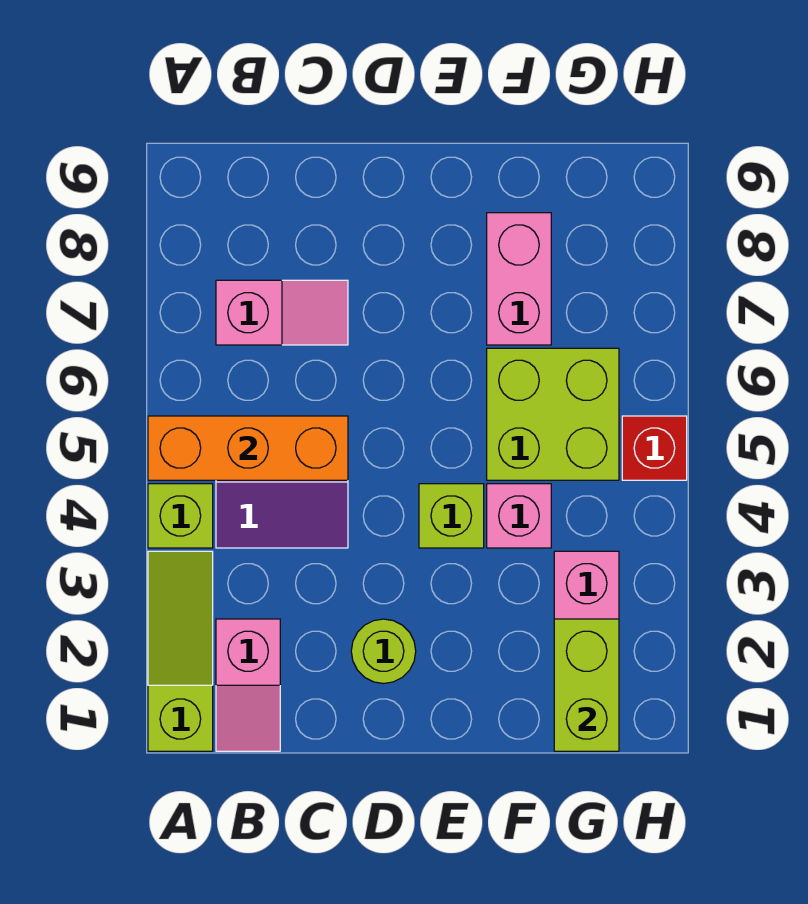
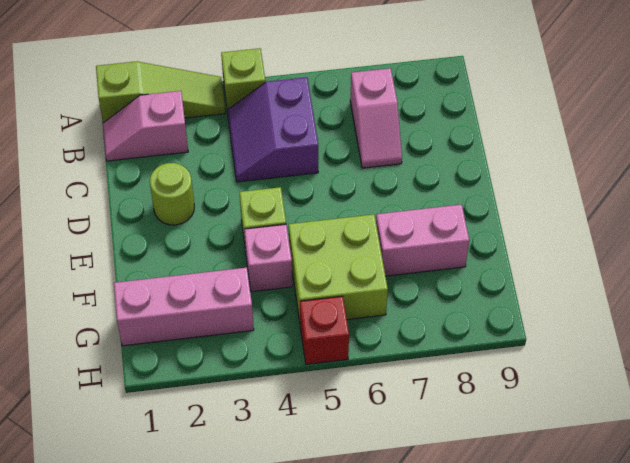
orange brick A5:C5 level 2 -> none
lime brick G1:G2 level 2 -> none

